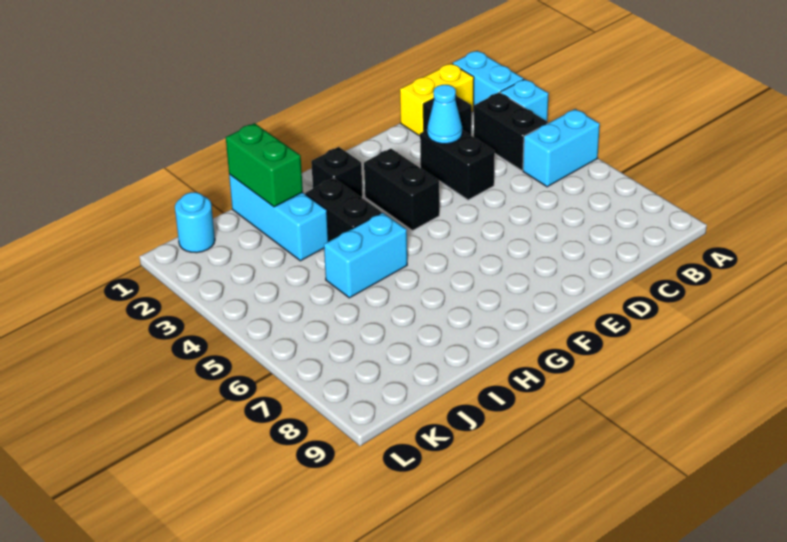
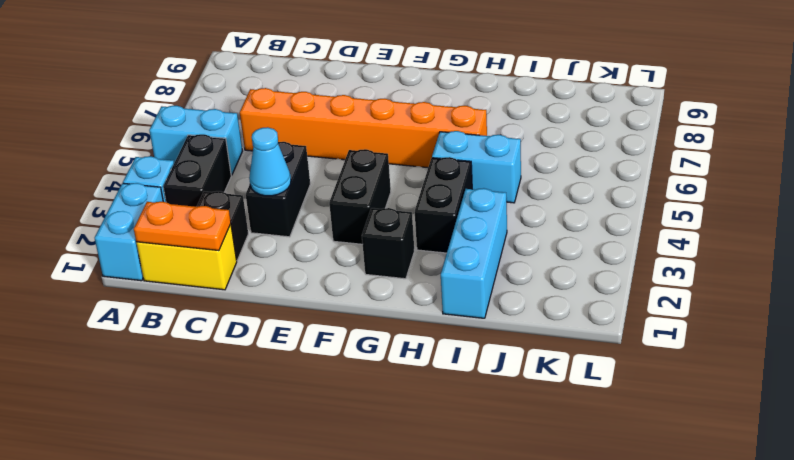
none -> orange plate B1:C1 level 2
none -> orange brick C6:H6 level 1
green brick I1:I2 level 2 -> none
cyan round brick K1 level 1 -> none

